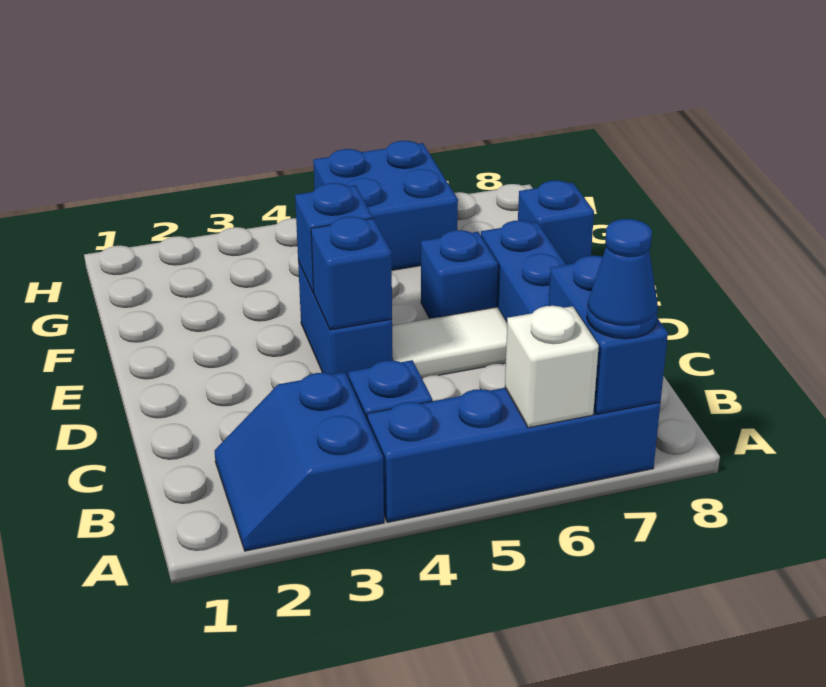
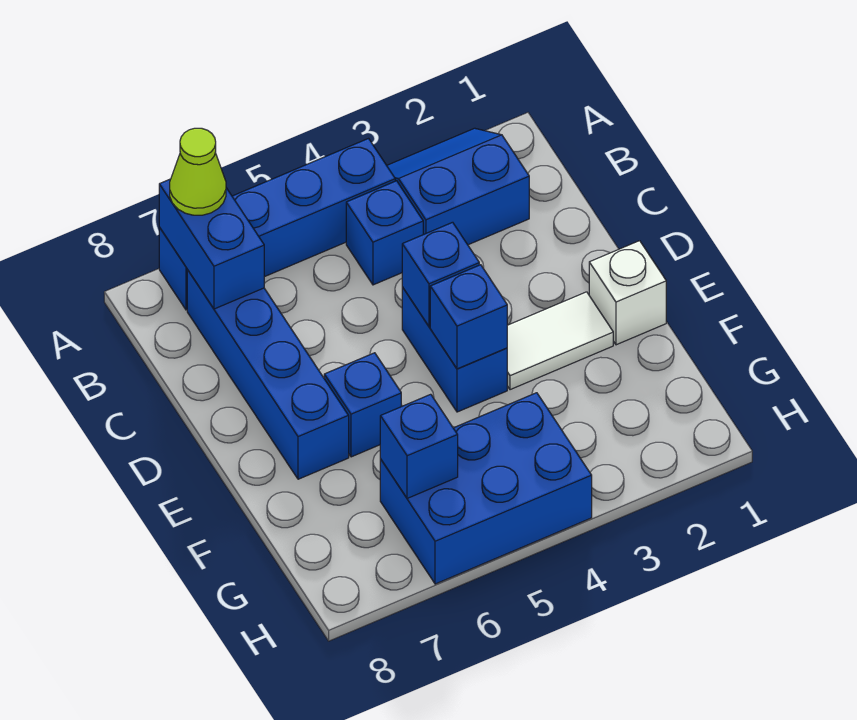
blue slope A2:B3 level 1 top 3 -> blue slope A2:B3 level 1 top B
white brick A6 level 2 -> white brick E1 level 1
blue cone A7 level 3 -> lime cone A7 level 3
white tile D5:D6 level 1 -> white tile E2:E3 level 1
blue brick F8 level 1 -> blue brick G6 level 2
blue brick G5:H6 level 1 -> blue brick G4:H6 level 1

